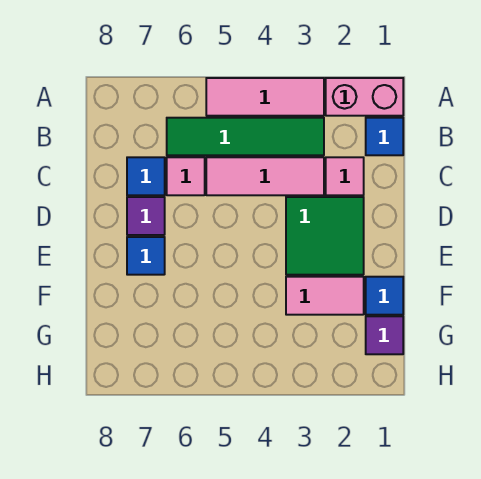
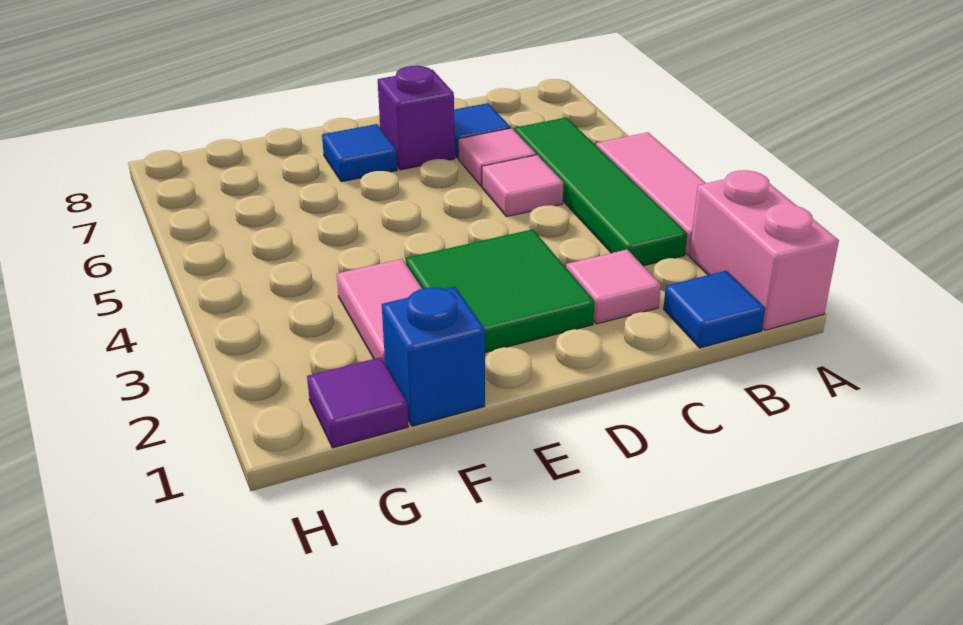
pink tile C3:C5 level 1 -> pink tile C5 level 1
purple tile D7 level 1 -> purple brick D7 level 1
blue tile F1 level 1 -> blue brick F1 level 1

